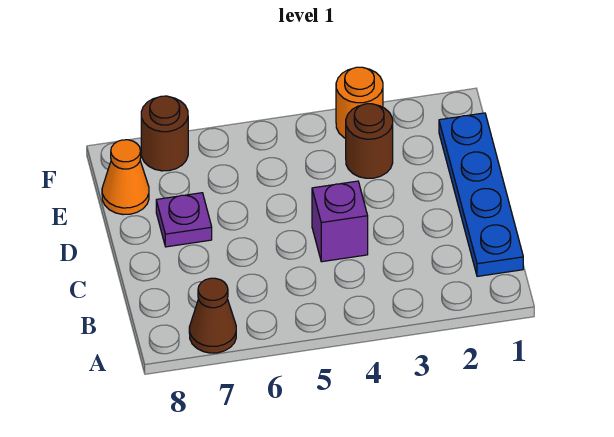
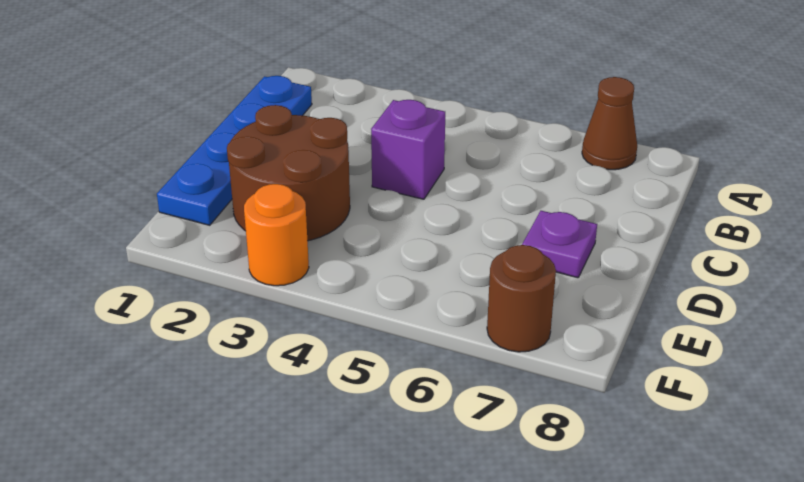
brown round brick E3 level 1 -> brown round brick D2:E3 level 1
orange cone E8 level 1 -> none

